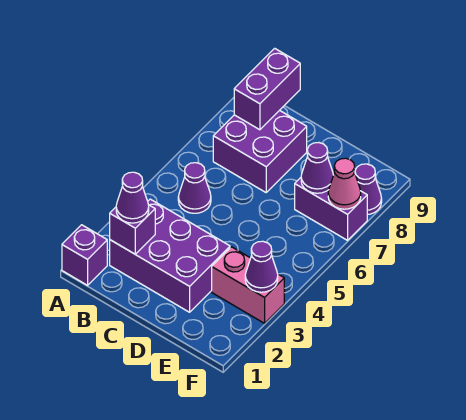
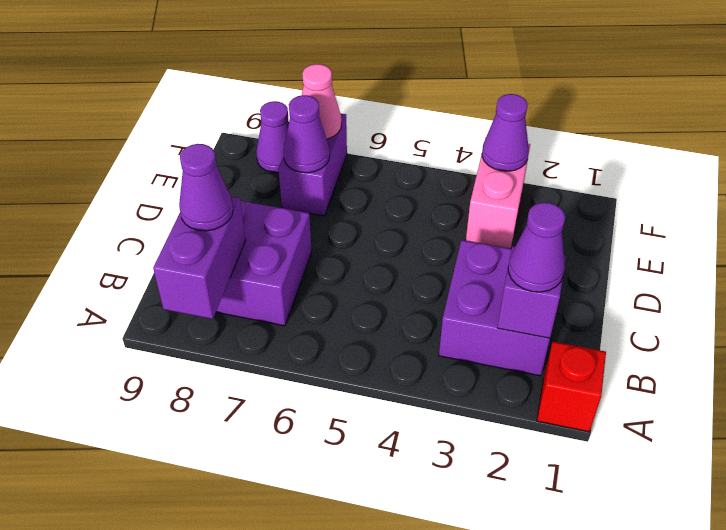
purple brick A1 level 1 -> red brick A1 level 1
purple brick B2:D3 level 1 -> purple brick B2:C3 level 1
purple cone B5 level 1 -> purple cone B8 level 3
purple brick B8:B9 level 2 -> purple brick A8:B8 level 2

